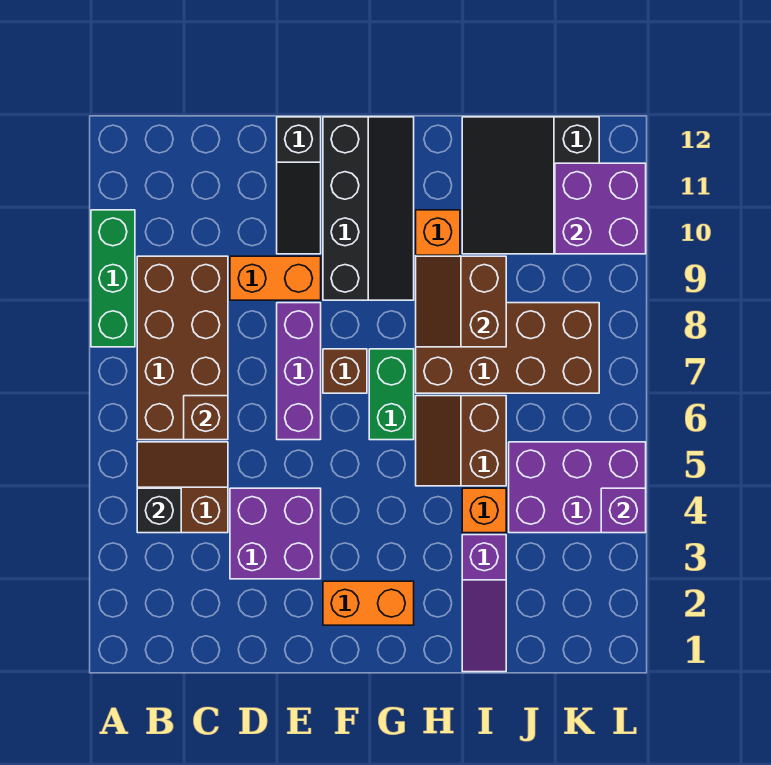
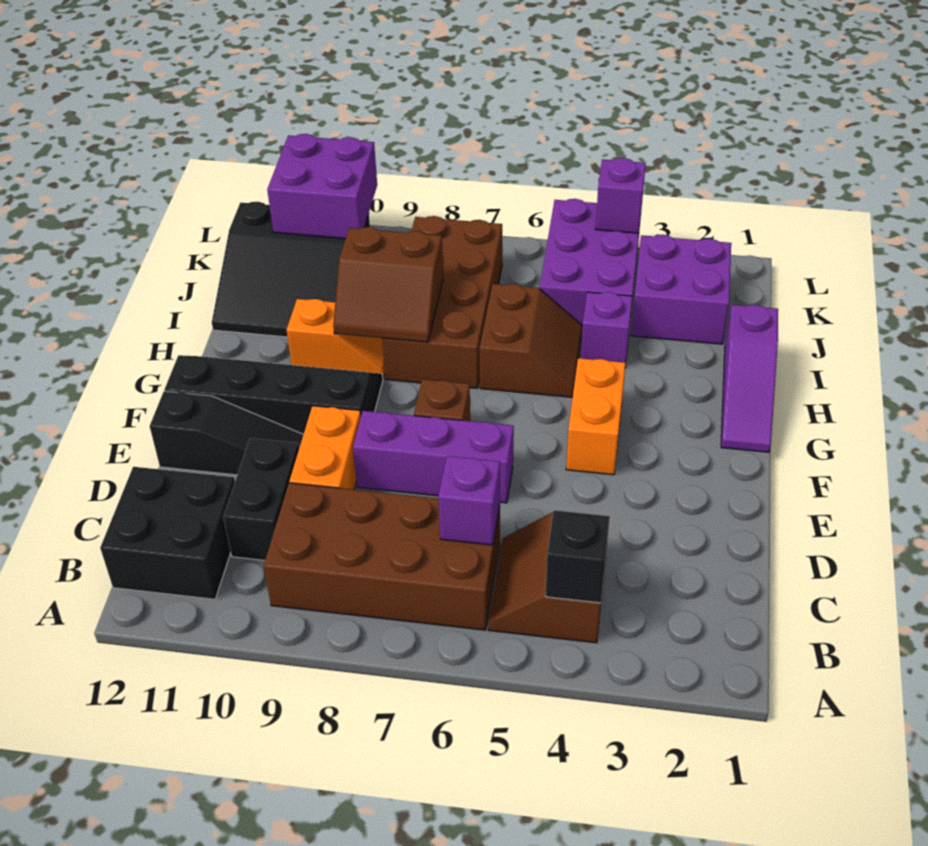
green brick A8:A10 level 1 -> none
none -> black brick B11:C12 level 1
brown brick C6 level 2 -> purple brick C6 level 2
none -> black brick C10:D10 level 1
purple brick D3:E4 level 1 -> purple brick J2:K3 level 1
orange brick F2:G2 level 1 -> orange brick F4:G4 level 1
green brick G6:G7 level 1 -> none
brown slope H5:I6 level 1 top I -> brown slope H5:I6 level 1 top 6
purple slope I1:I3 level 1 top 3 -> purple slope G1:I1 level 1 top I
orange brick I4 level 1 -> purple brick I4 level 1

